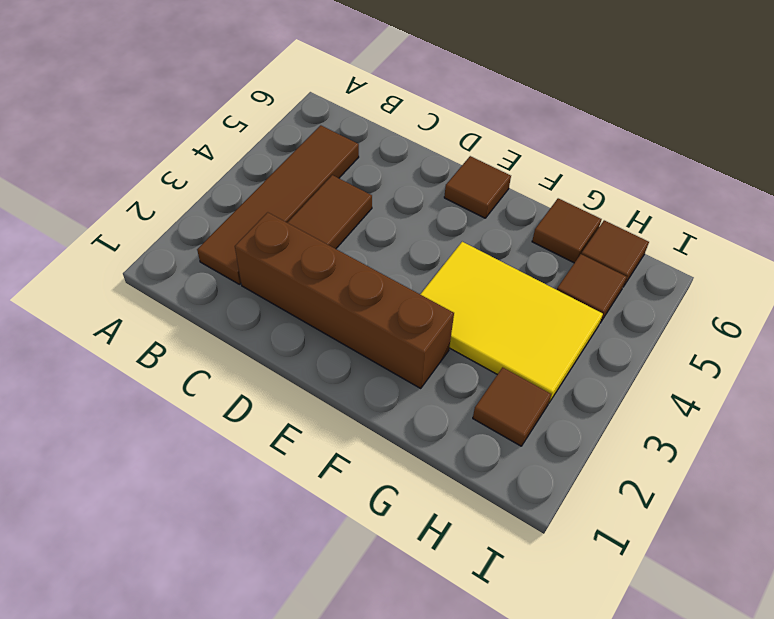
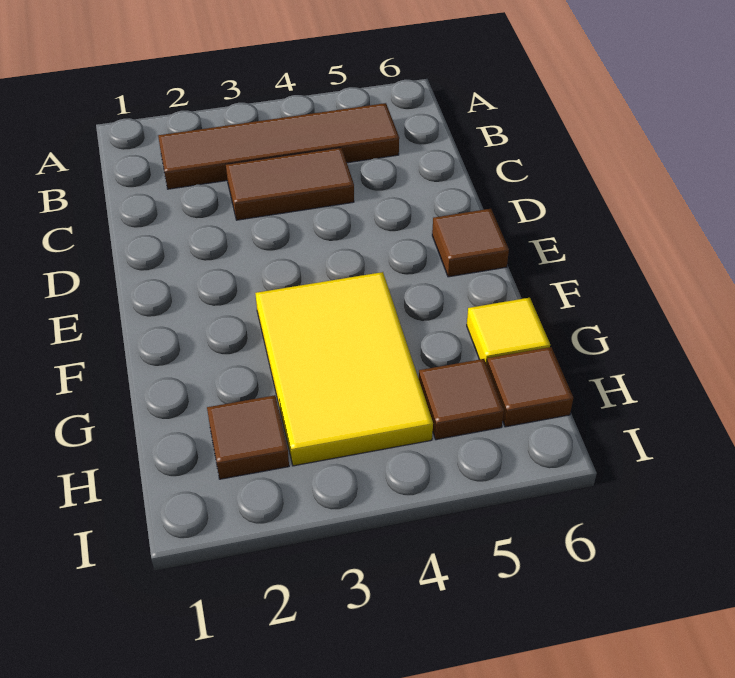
brown brick C2:F2 level 1 -> none
brown tile G6 level 1 -> yellow tile G6 level 1

